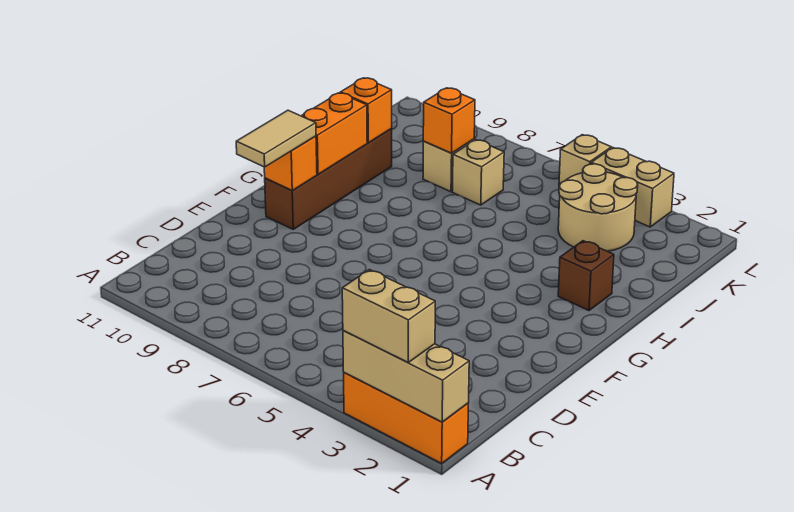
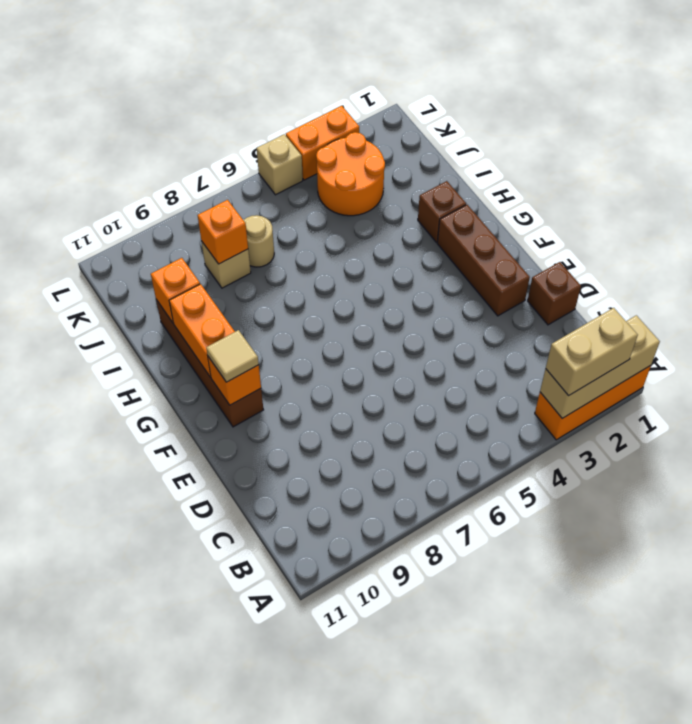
none -> brown brick D1 level 1
none -> brown brick E2:G2 level 1
tan tile E10:F10 level 3 -> tan tile F10 level 3
tan round brick J3:K4 level 1 -> orange round brick J3:K4 level 1
tan brick J7 level 1 -> tan round brick J7 level 1
tan brick L3:L4 level 1 -> orange brick L3:L4 level 1

